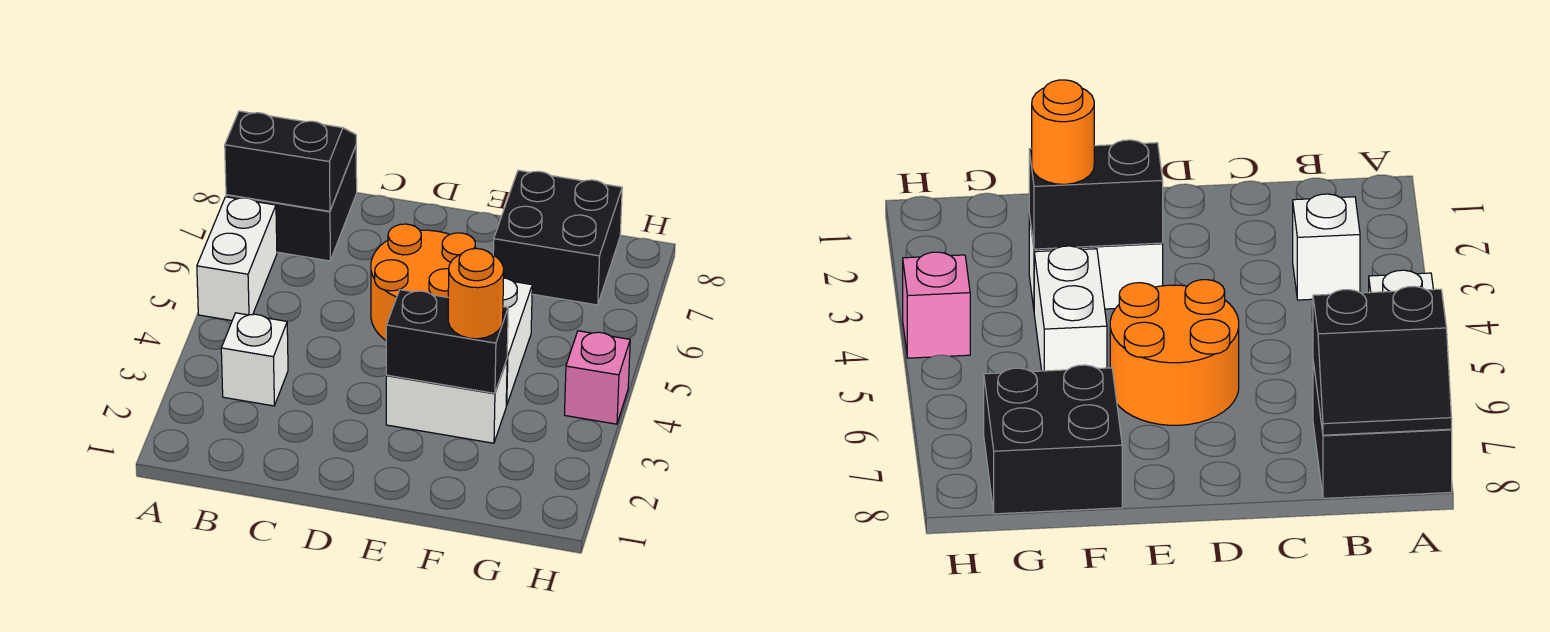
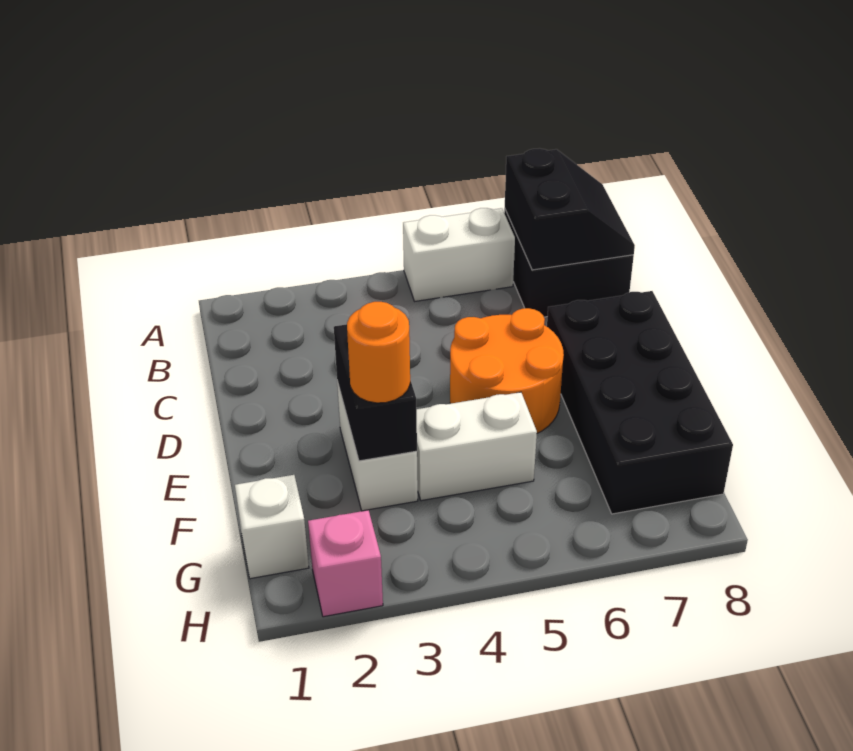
white brick B3 level 1 -> white brick G1 level 1
black brick F7:G8 level 1 -> black brick D7:G8 level 1
pink brick H4 level 1 -> pink brick H2 level 1

